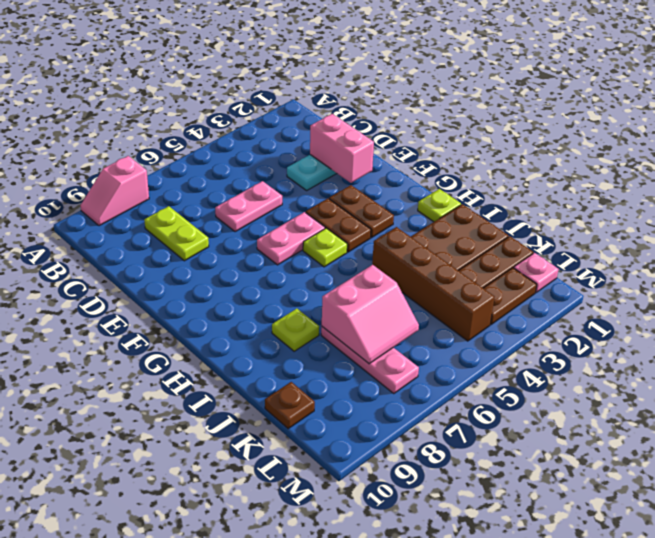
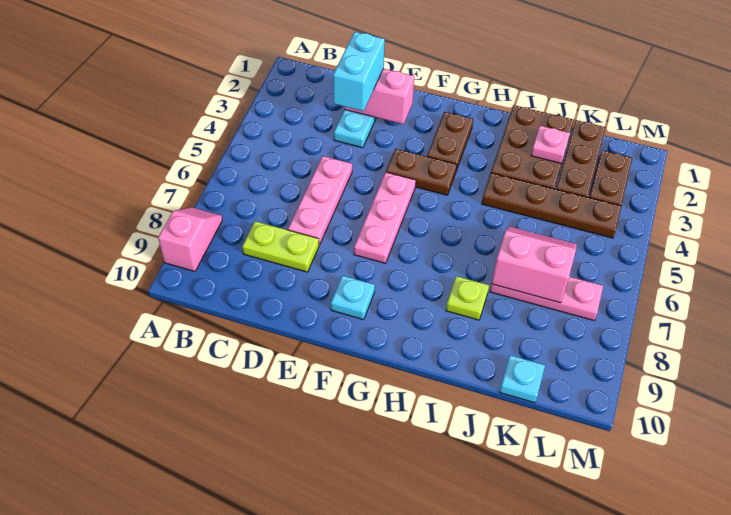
pink slope A8:A9 level 1 top 8 -> pink slope A8:A9 level 1 top 9
none -> cyan brick D2:D3 level 3
pink plate D5:D6 level 1 -> pink plate D5:D7 level 1
brown plate F3:G3 level 1 -> brown plate G2:G3 level 1
pink plate F5:F6 level 1 -> pink plate F5:F7 level 1
none -> cyan plate F9 level 1
lime plate G5 level 1 -> none
lime plate H1 level 1 -> none
brown brick I4:L4 level 1 -> brown plate I4:L4 level 1
pink slope J6:K7 level 2 top J -> pink slope J6:K7 level 2 top 7
brown plate K10 level 1 -> cyan plate K10 level 1
pink plate L1 level 1 -> pink plate J2 level 2

